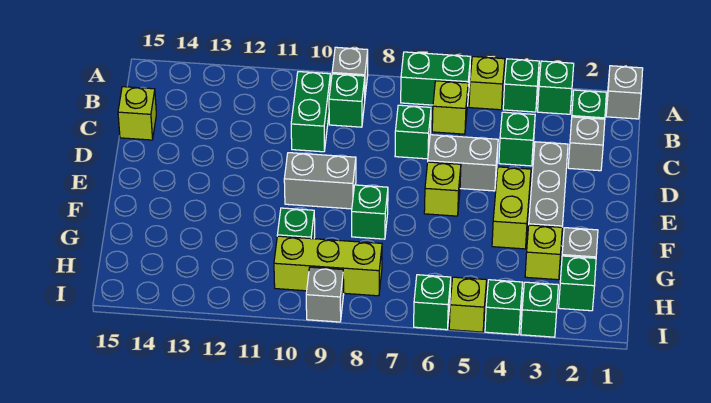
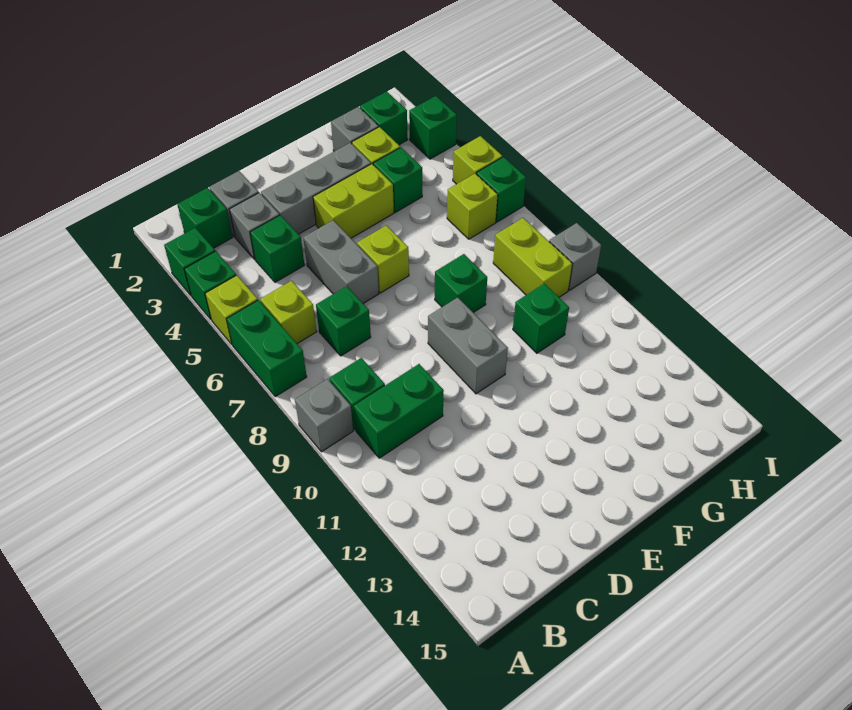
grey brick A1 level 1 -> grey brick C3 level 1
lime brick C15 level 1 -> lime brick H6 level 1
lime brick H8:H10 level 1 -> lime brick H8:H9 level 1
green brick I4 level 1 -> green brick G4 level 1

